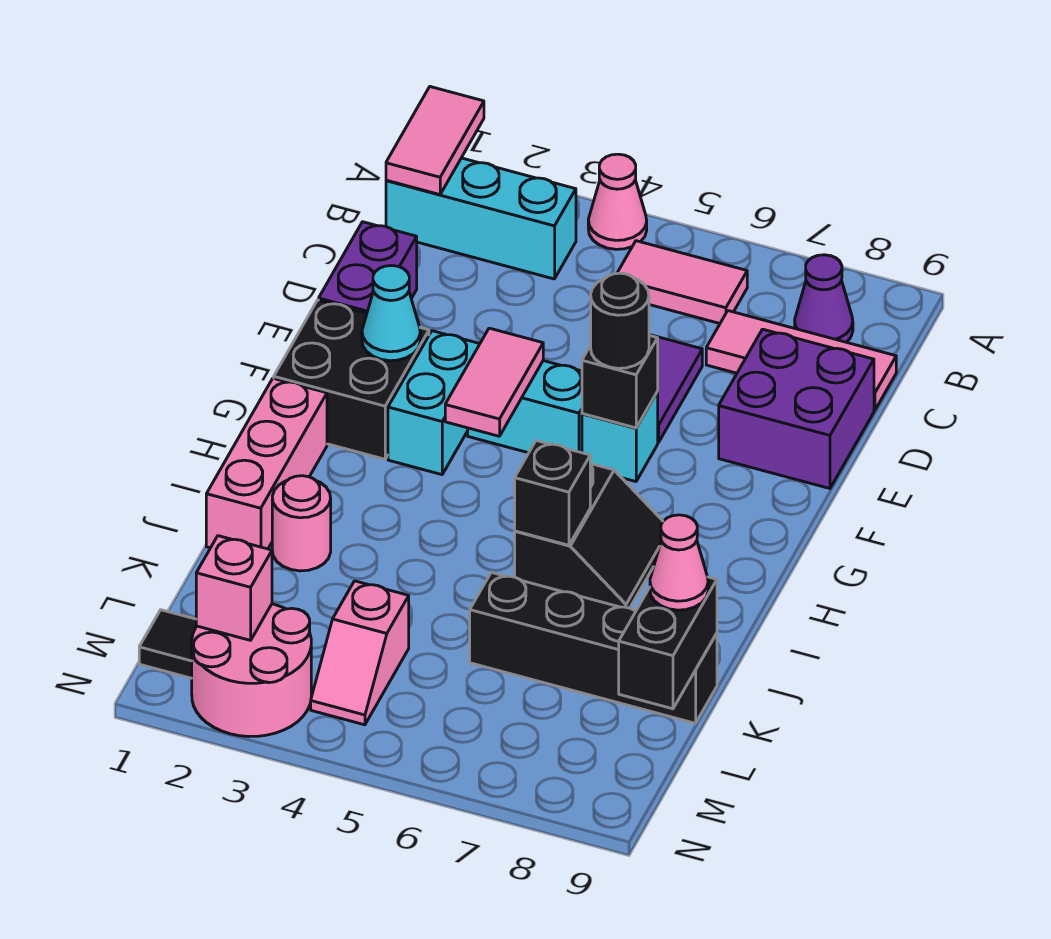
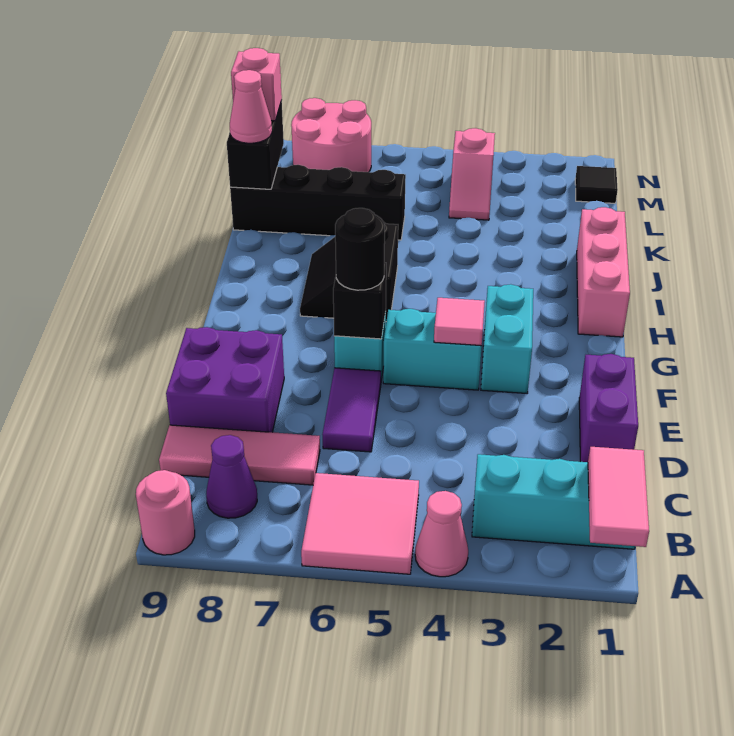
pink tile B5:B6 level 1 -> pink tile A5:B6 level 1
black brick F1:G2 level 1 -> none
cyan cone F2 level 2 -> none
pink tile F4:G4 level 2 -> pink tile F4 level 2
black brick I6 level 2 -> none
pink round brick J2 level 1 -> pink round brick A9 level 1
pink slope L4:M4 level 1 top L -> pink slope L4:M4 level 1 top M
pink round brick M2:N3 level 1 -> pink round brick M7:N8 level 1
pink brick M2 level 2 -> pink brick L9 level 3

